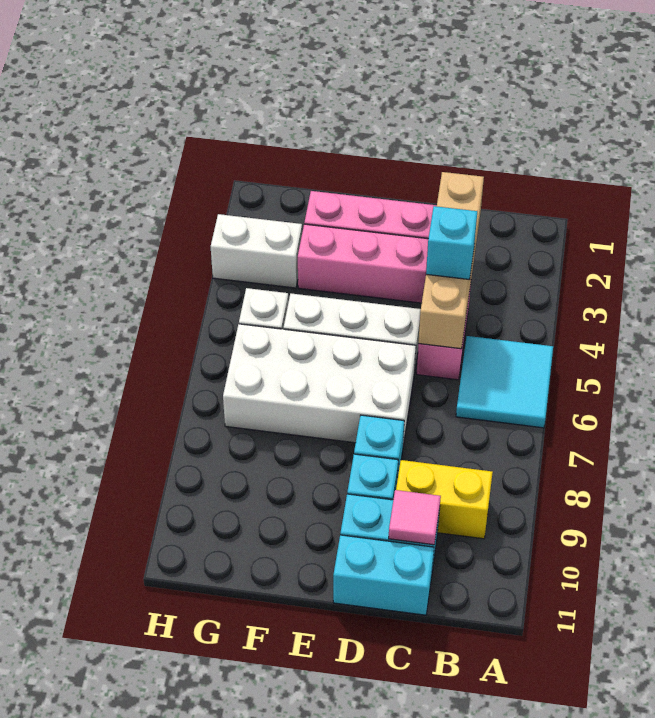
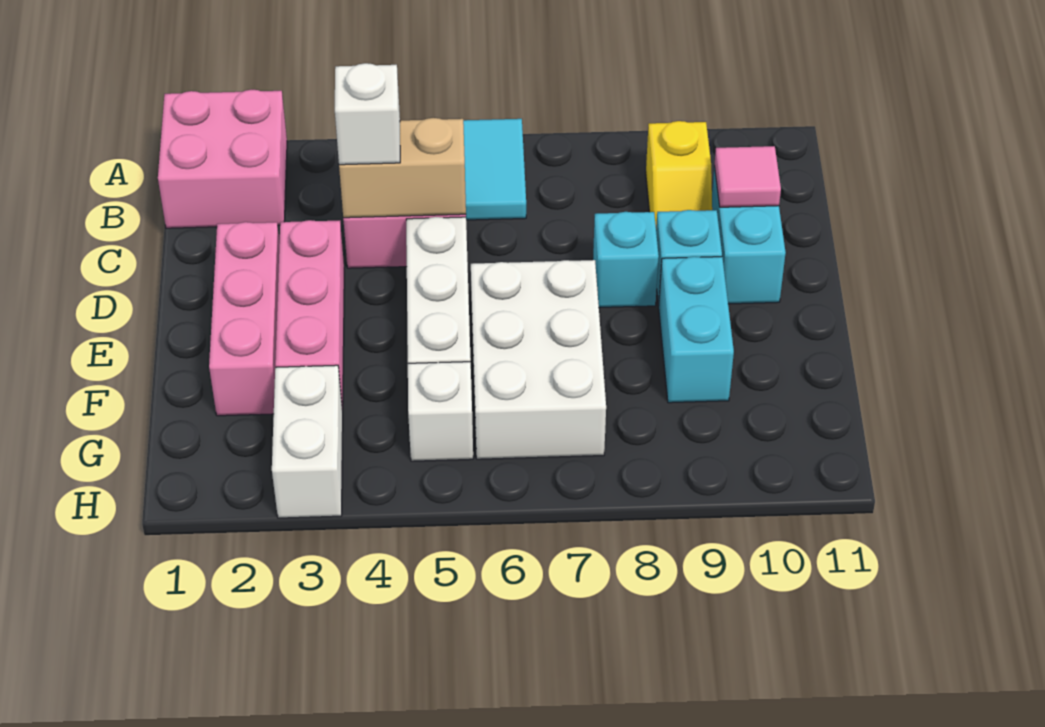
none -> pink brick A1:B2 level 1
yellow brick B9:C9 level 1 -> yellow slope B9:C9 level 1 top B
tan brick C2:C5 level 2 -> tan brick C4:C5 level 2
cyan brick C4 level 3 -> white brick C4 level 3
cyan brick C11:D11 level 1 -> cyan brick E9:F9 level 1
white brick D6:G7 level 1 -> white brick E6:G7 level 1

